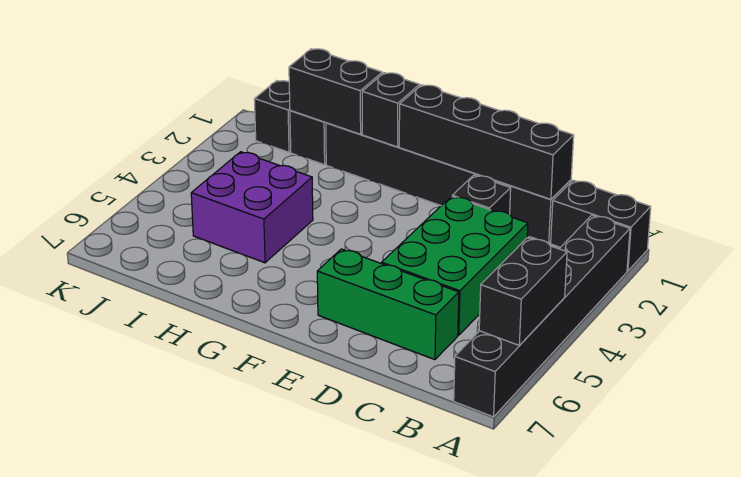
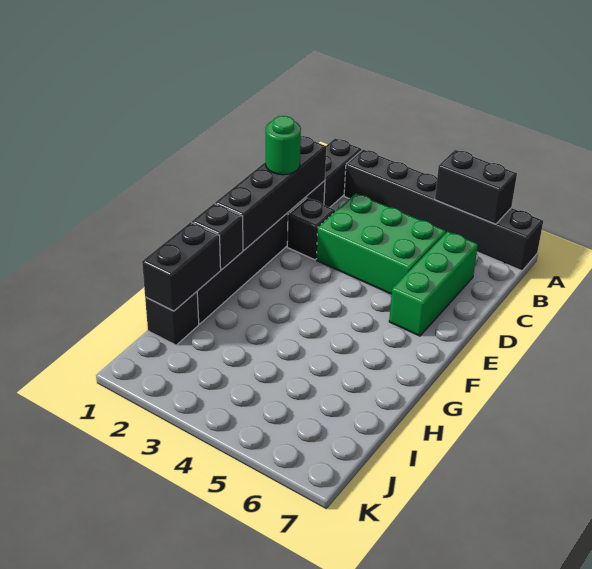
none -> green round brick D1 level 3
purple brick H4:I5 level 1 -> none
black brick J1 level 1 -> none

